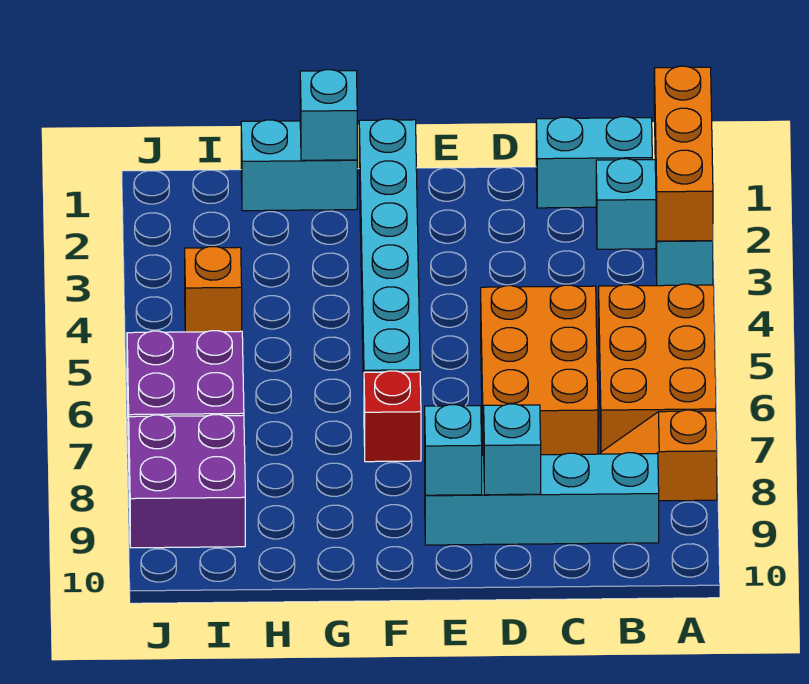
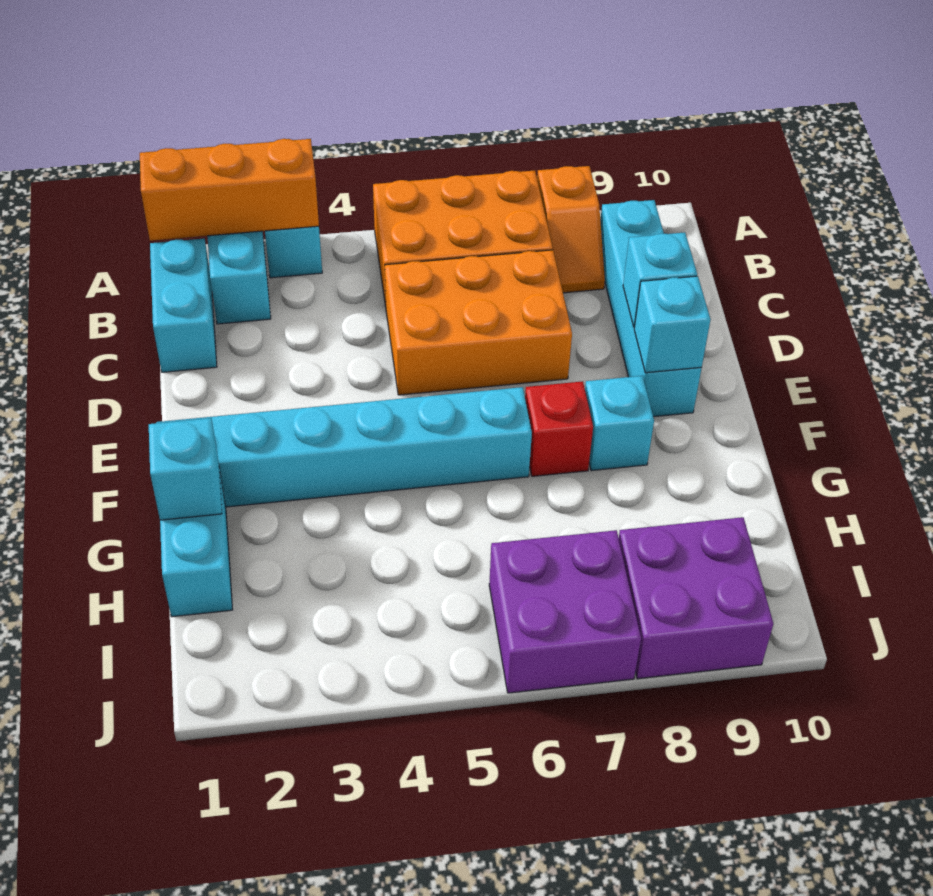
none -> cyan brick F8 level 1
orange brick I4 level 1 -> none

